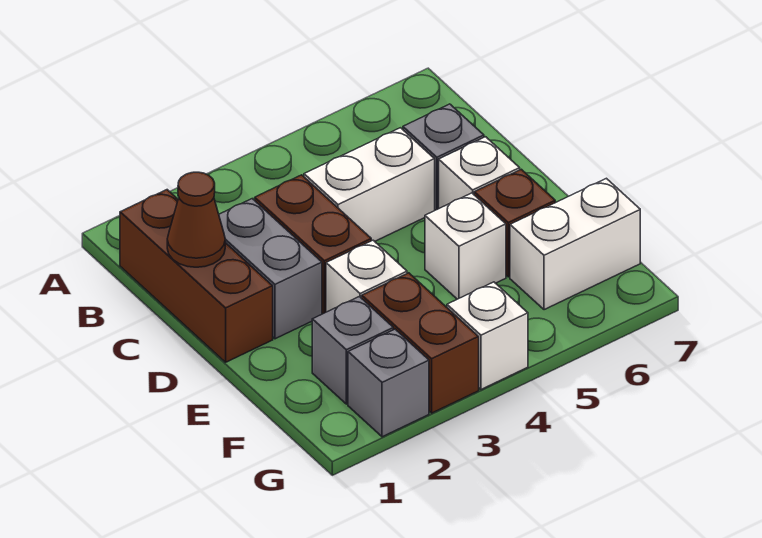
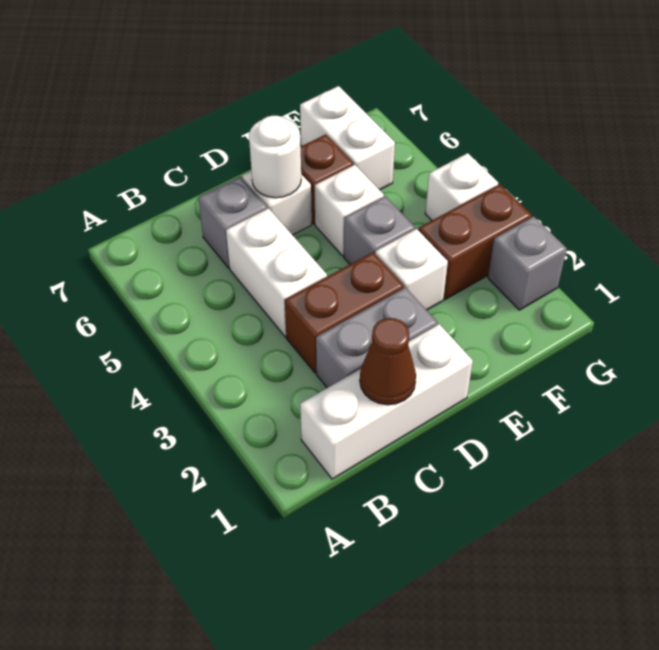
brown brick B1:D1 level 1 -> white brick B1:D1 level 1
none -> white round brick D6 level 2
grey brick F2 level 1 -> grey brick E4 level 1

